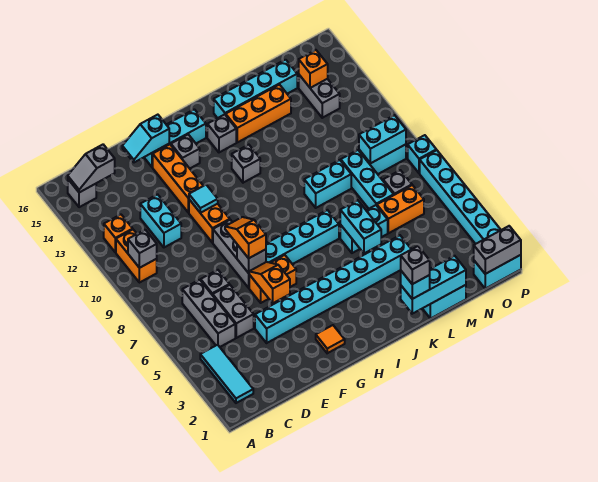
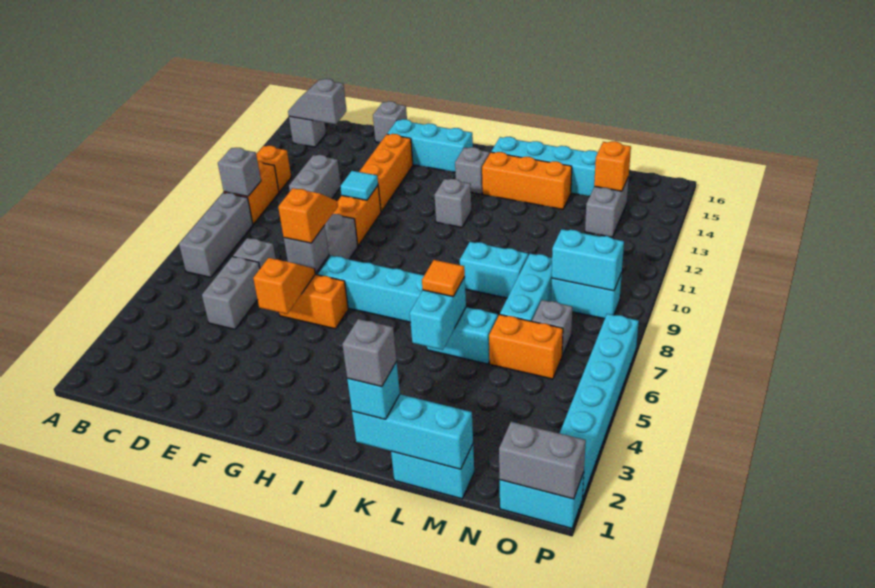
cyan tile B2:B4 level 1 -> none
grey brick C5:C7 level 1 -> grey brick B7:B9 level 1
cyan brick D11:D12 level 1 -> grey brick D11:D12 level 1
cyan brick E4:L4 level 1 -> none
cyan slope E15:F15 level 2 top F -> none
orange tile G2 level 1 -> orange tile K6 level 3
grey brick G14 level 1 -> grey brick E16 level 1
cyan brick P8 level 1 -> none

